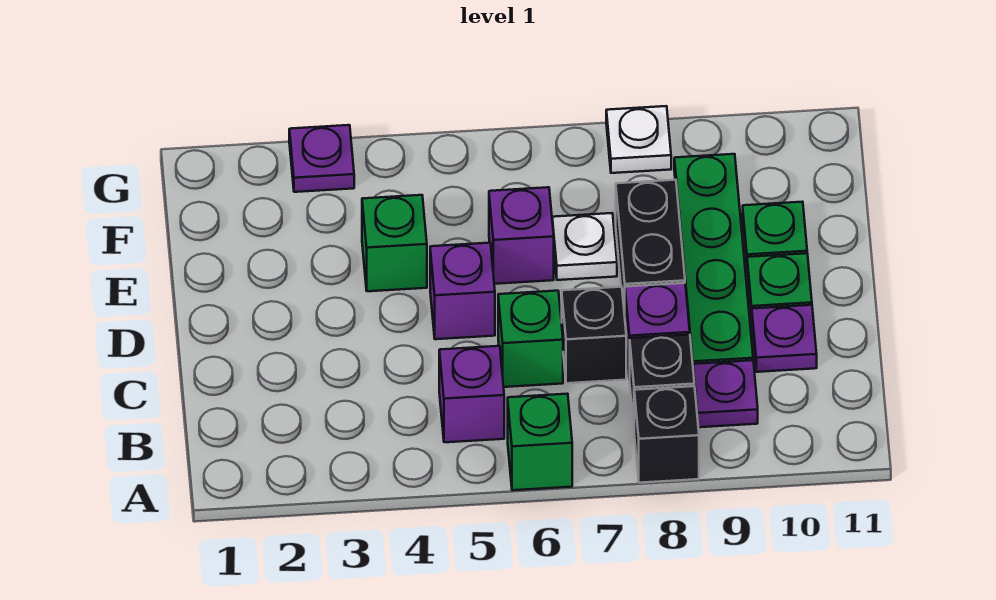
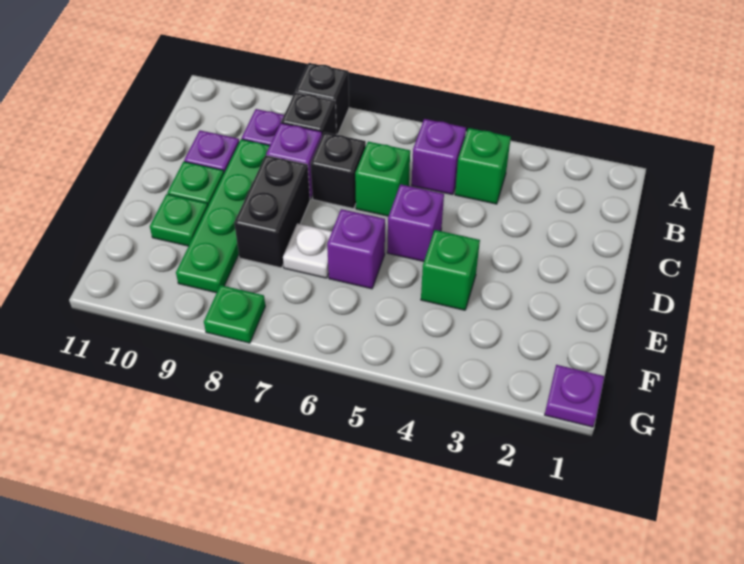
green brick A6 level 1 -> green brick B4 level 1
purple plate G3 level 1 -> purple plate G1 level 1
white plate G8 level 1 -> green plate G8 level 1

